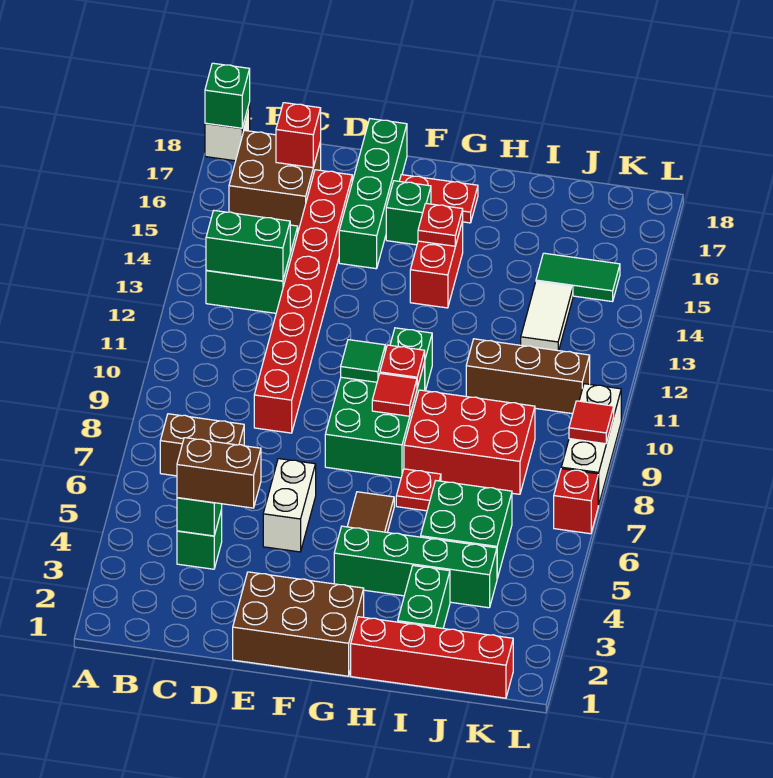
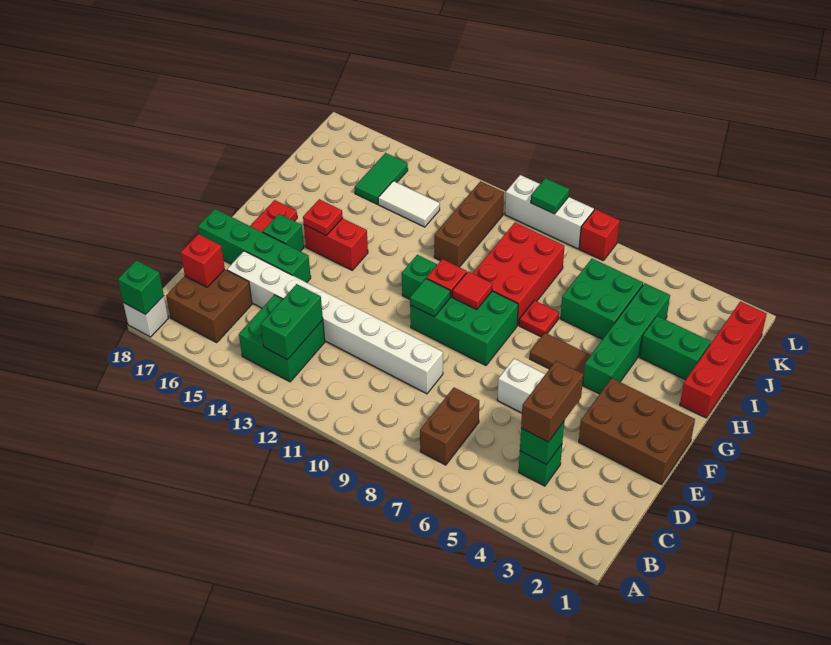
red brick D9:D16 level 1 -> white brick D9:D16 level 1
brown brick E1:G2 level 1 -> brown brick E1:F3 level 1
red tile L9 level 2 -> green tile L9 level 2

